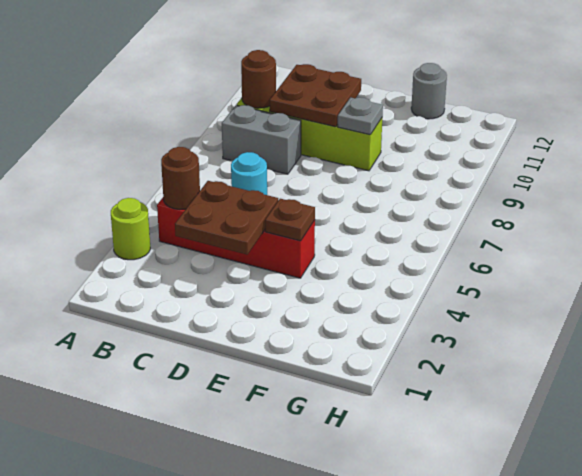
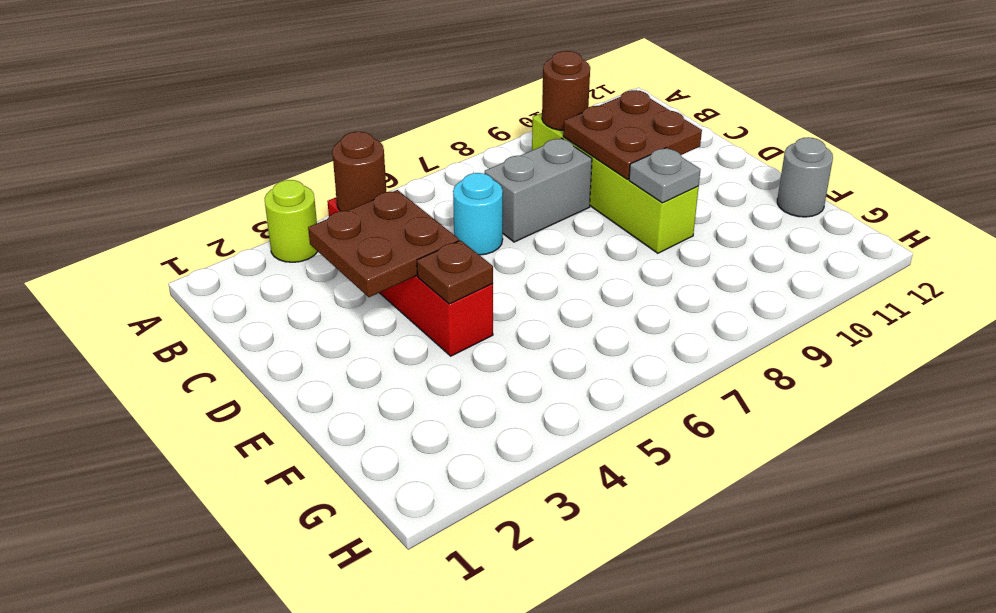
grey brick B8:C8 level 1 -> grey brick C7:C8 level 1

